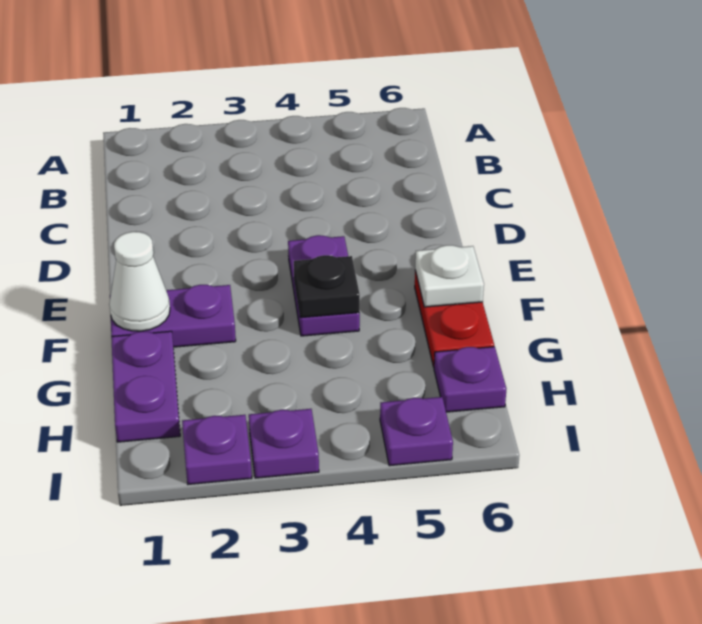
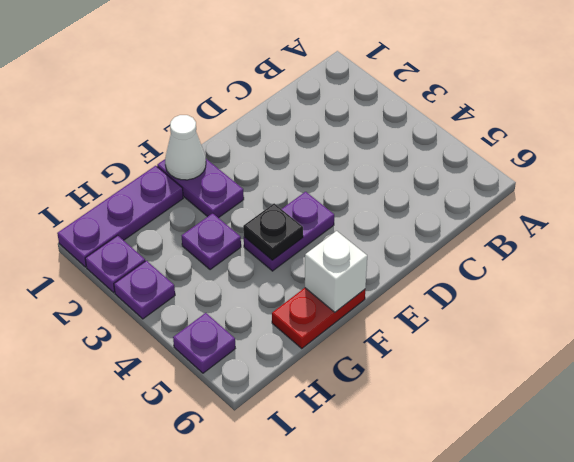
white plate F6 level 2 -> white brick F6 level 2
purple plate G1:H1 level 1 -> purple plate G1:I1 level 1
purple plate H6 level 1 -> purple plate G3 level 1

